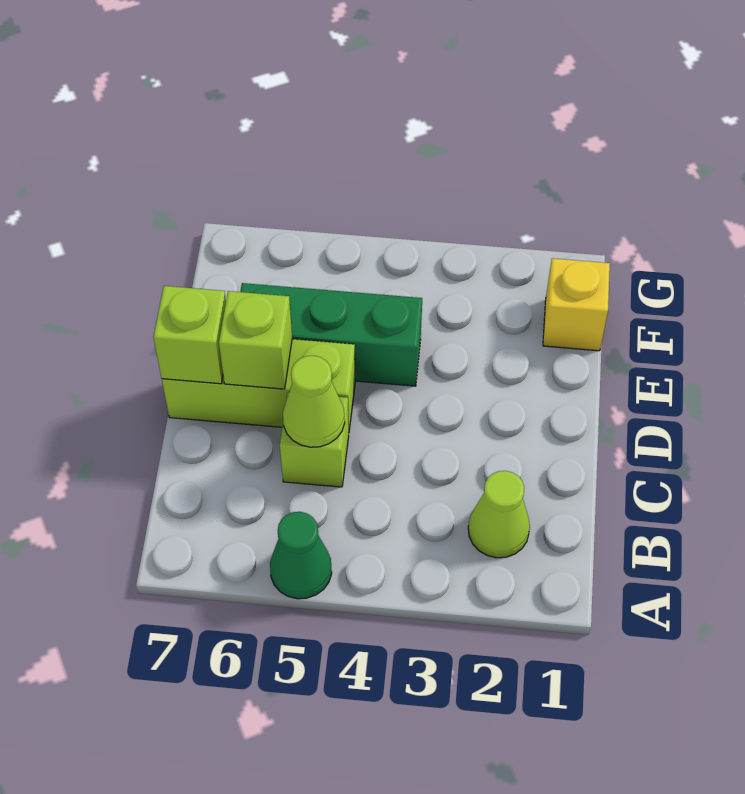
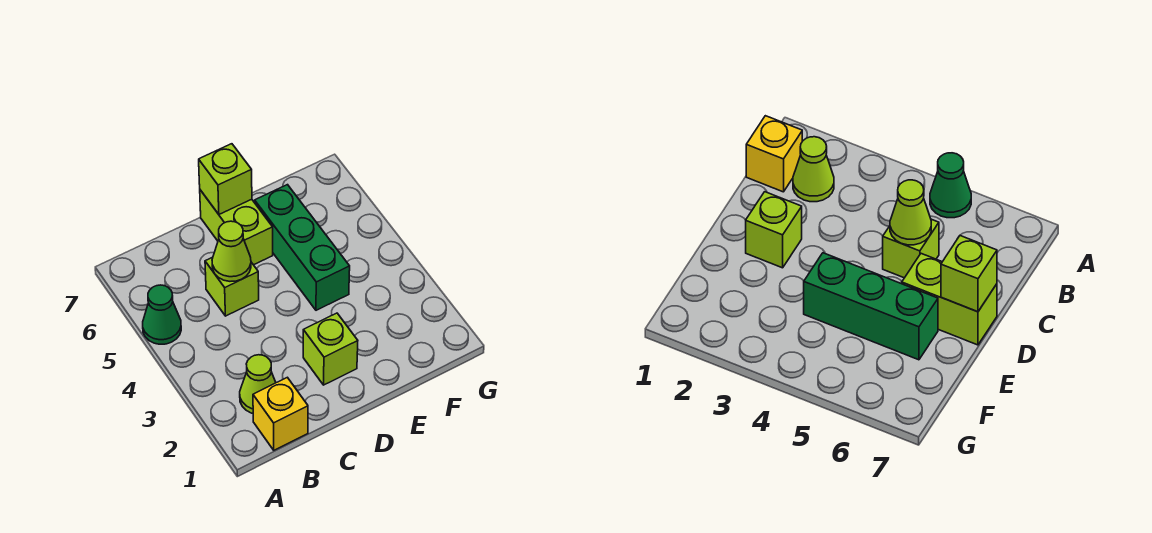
lime brick D5:D7 level 1 -> lime brick D6:D7 level 1
lime brick D6 level 2 -> lime brick D2 level 1
yellow brick F1 level 1 -> yellow brick B1 level 1

